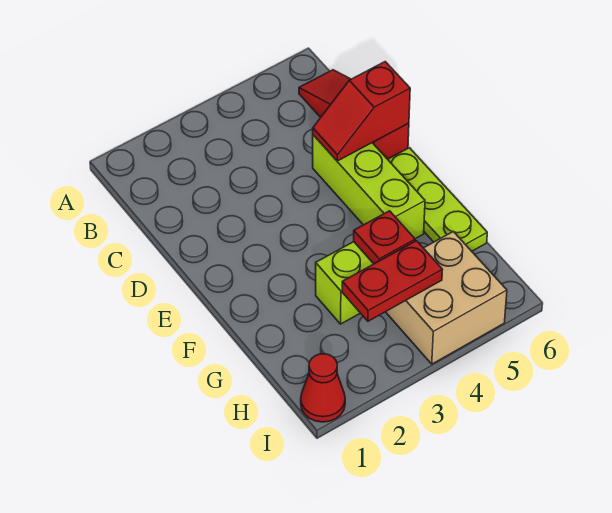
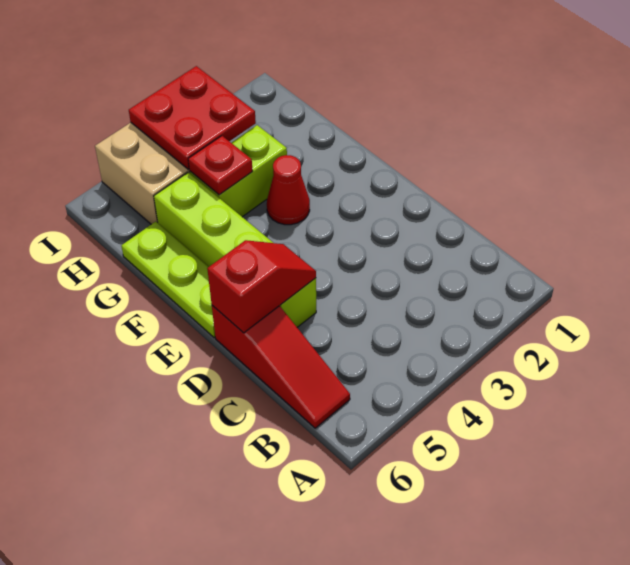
lime brick D5:F5 level 1 -> lime brick D5:G5 level 1
red plate H3:H4 level 2 -> red plate H3:I4 level 2
red cone I1 level 1 -> red cone F3 level 1

